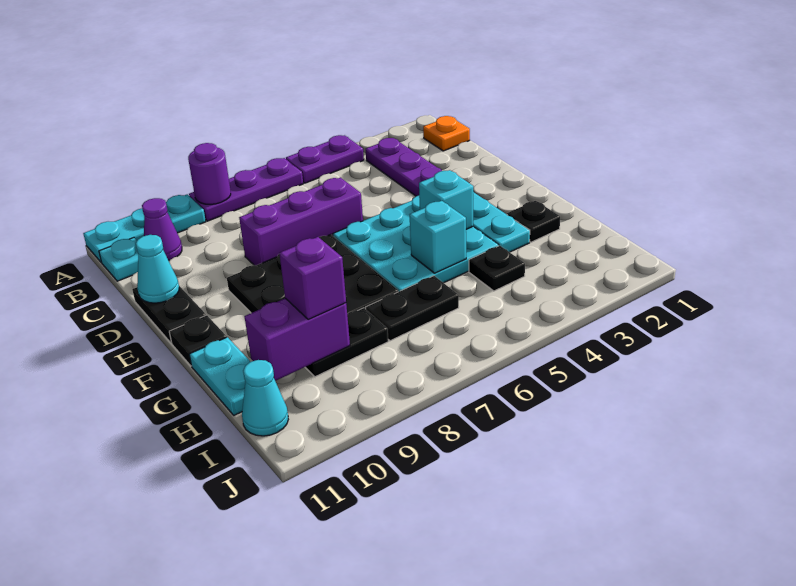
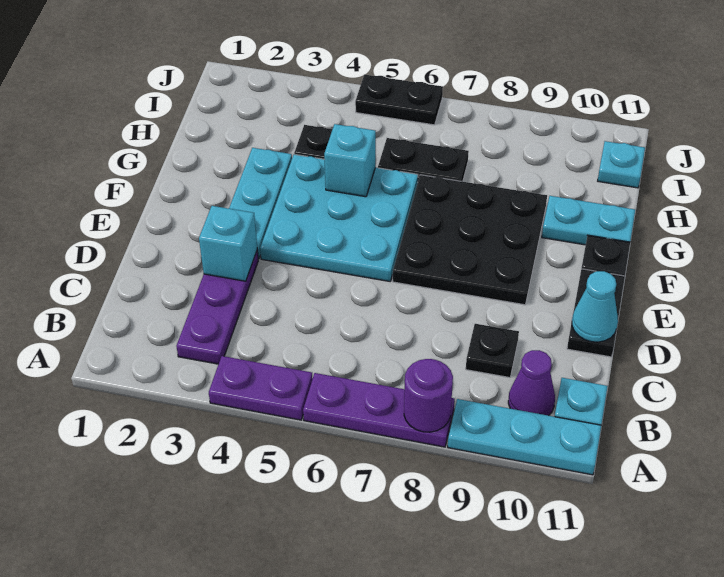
orange plate B1 level 1 -> none
purple brick D6:D8 level 1 -> none
cyan brick F4 level 2 -> cyan brick D3 level 2
black plate G2 level 1 -> black plate C9 level 1
cyan plate G11:H11 level 1 -> cyan plate G10:G11 level 1
black plate H8:H9 level 1 -> black plate J5:J6 level 1
purple brick H9:H10 level 2 -> none
purple brick H9 level 3 -> none
cyan cone I11 level 1 -> cyan plate I11 level 1

